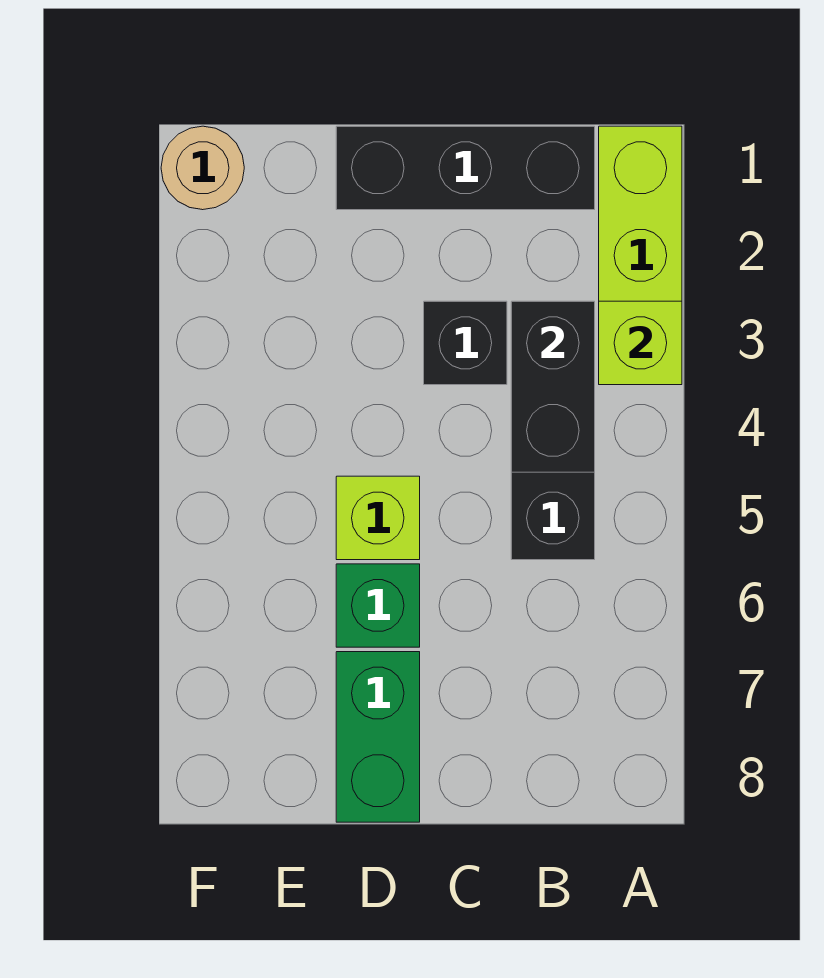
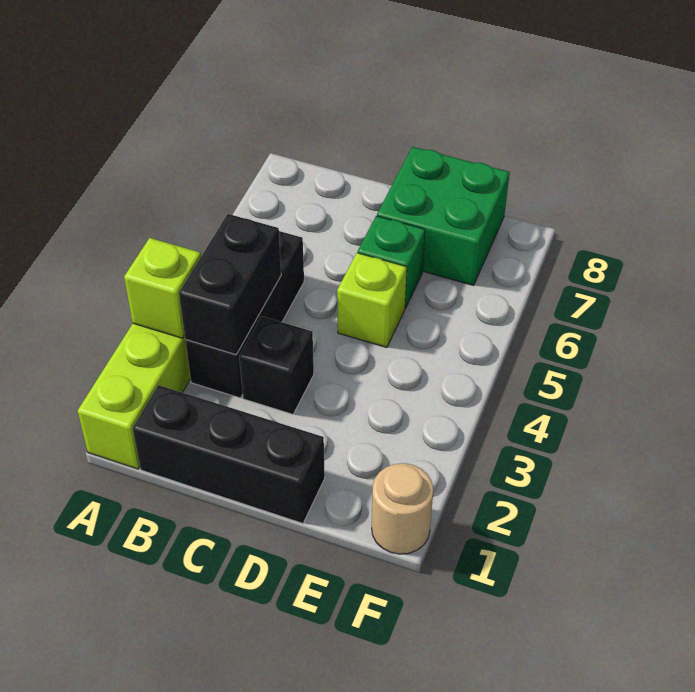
green brick D7:D8 level 1 -> green brick D7:E8 level 1

